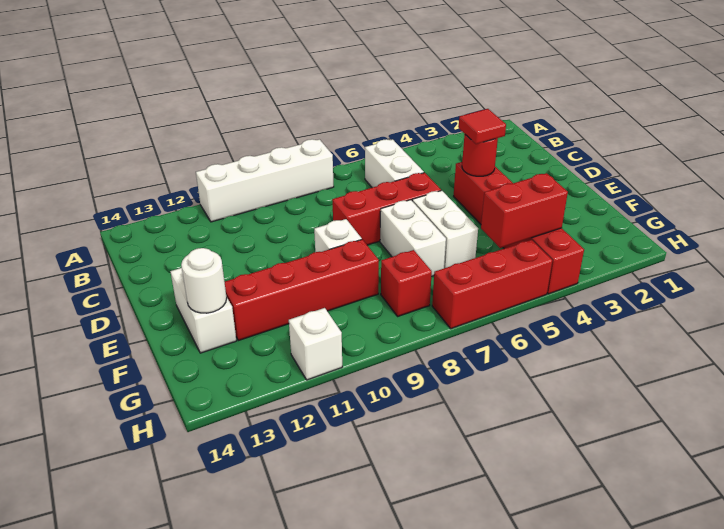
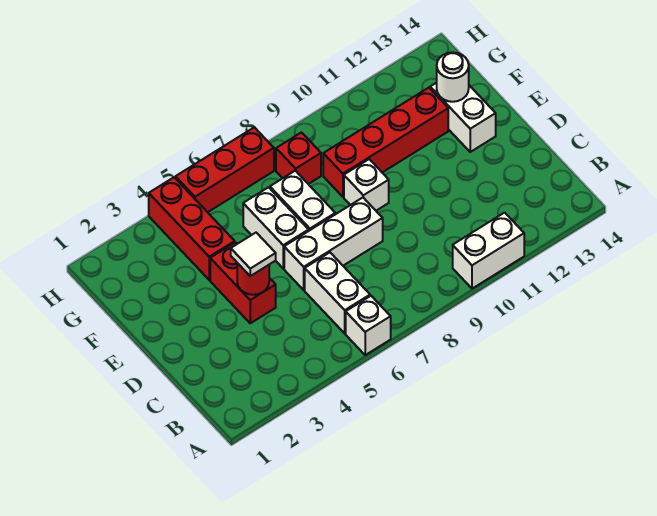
white brick A8:A11 level 1 -> white brick A10:A11 level 1
red tile D4 level 3 -> white tile D4 level 3
red brick D6:D8 level 1 -> white brick D6:D8 level 1
red brick G4:G5 level 2 -> none
white brick H11 level 1 -> white brick A6 level 1

